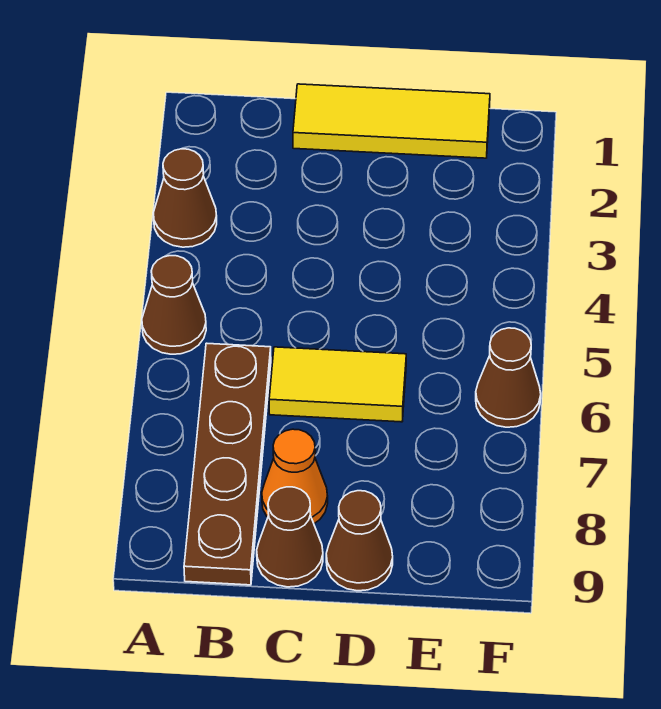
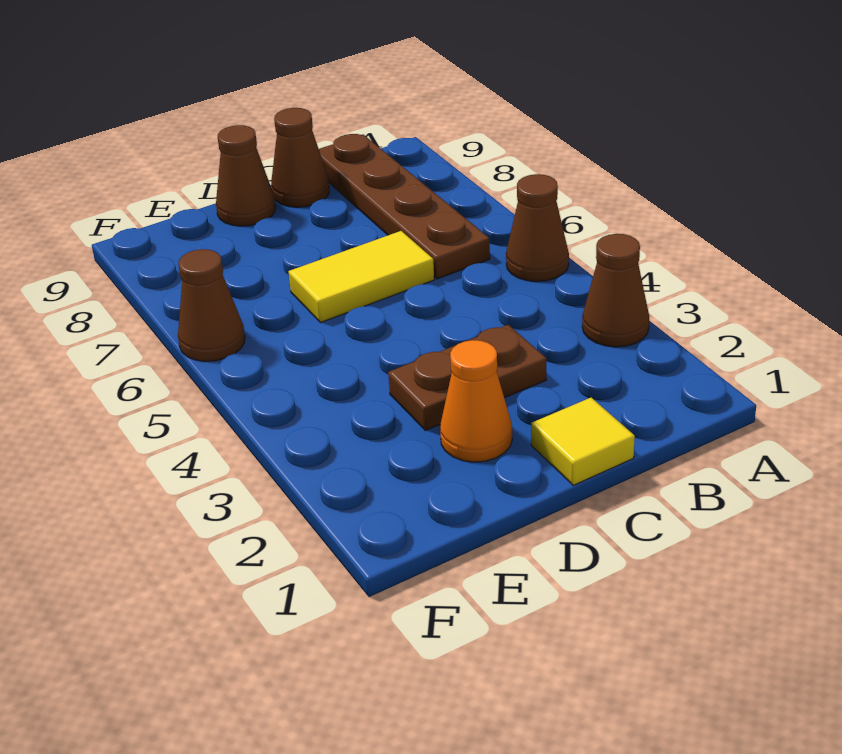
yellow tile C1:E1 level 1 -> yellow tile C1 level 1
none -> brown plate C3:D3 level 1
orange cone C8 level 1 -> orange cone D2 level 1

